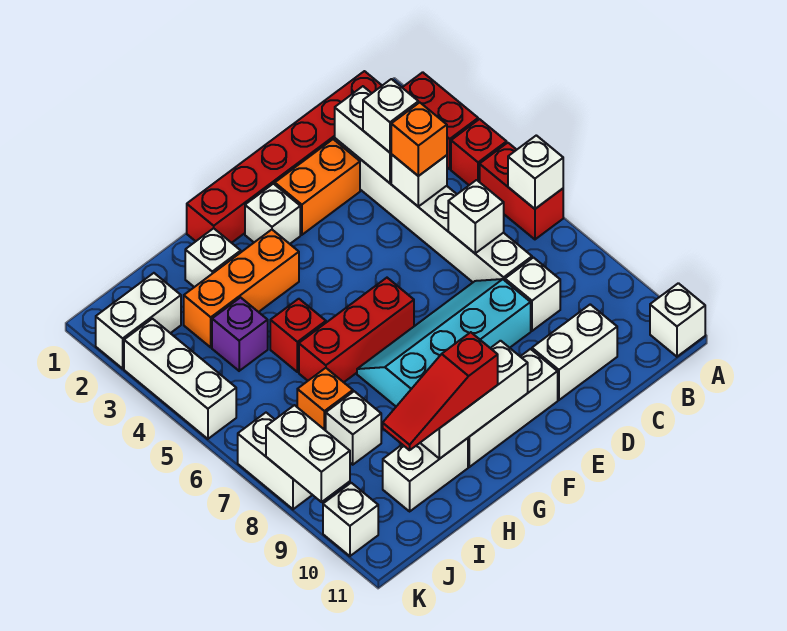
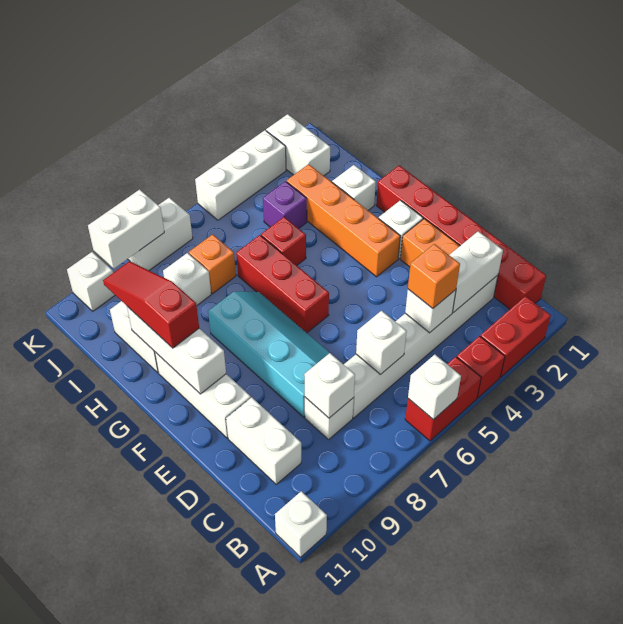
white brick C3 level 3 -> white brick C8 level 2
orange brick G3:I3 level 1 -> orange brick F3:I3 level 1

